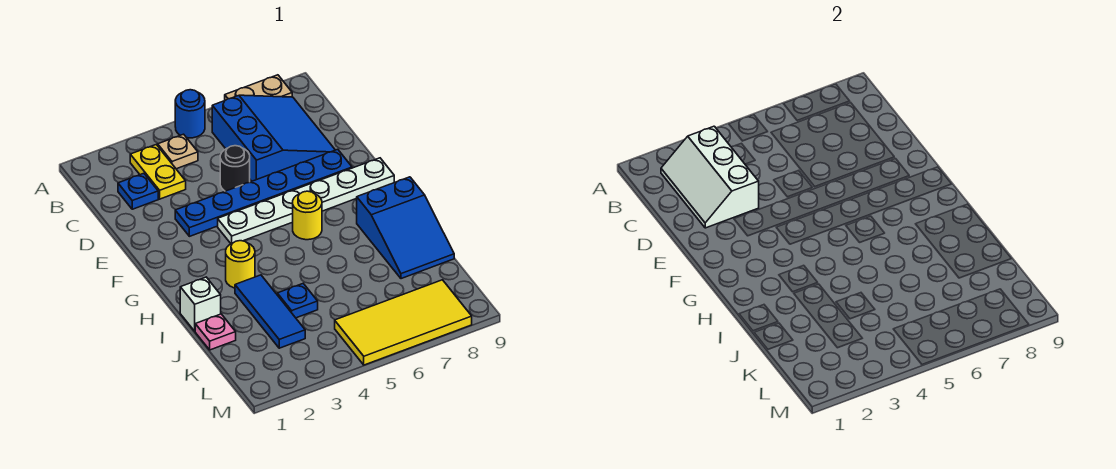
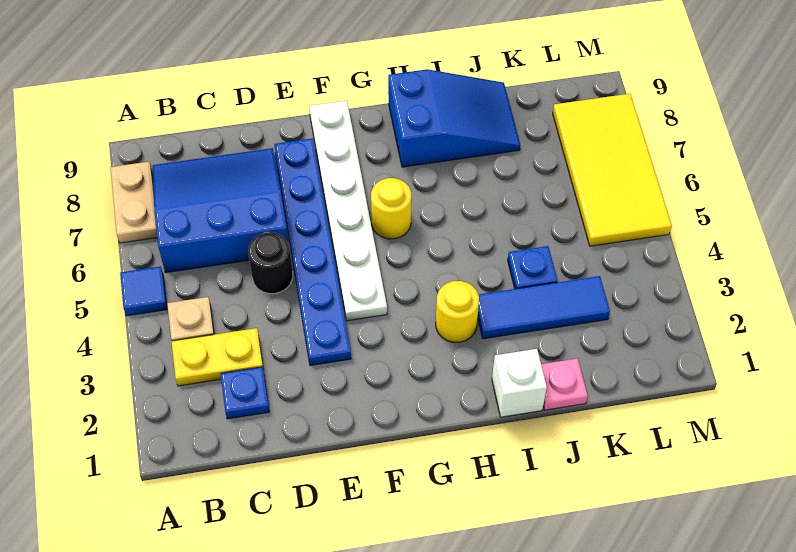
blue round brick A5 level 1 -> blue tile A5 level 1
white slope B2:D3 level 2 top 3 -> none

